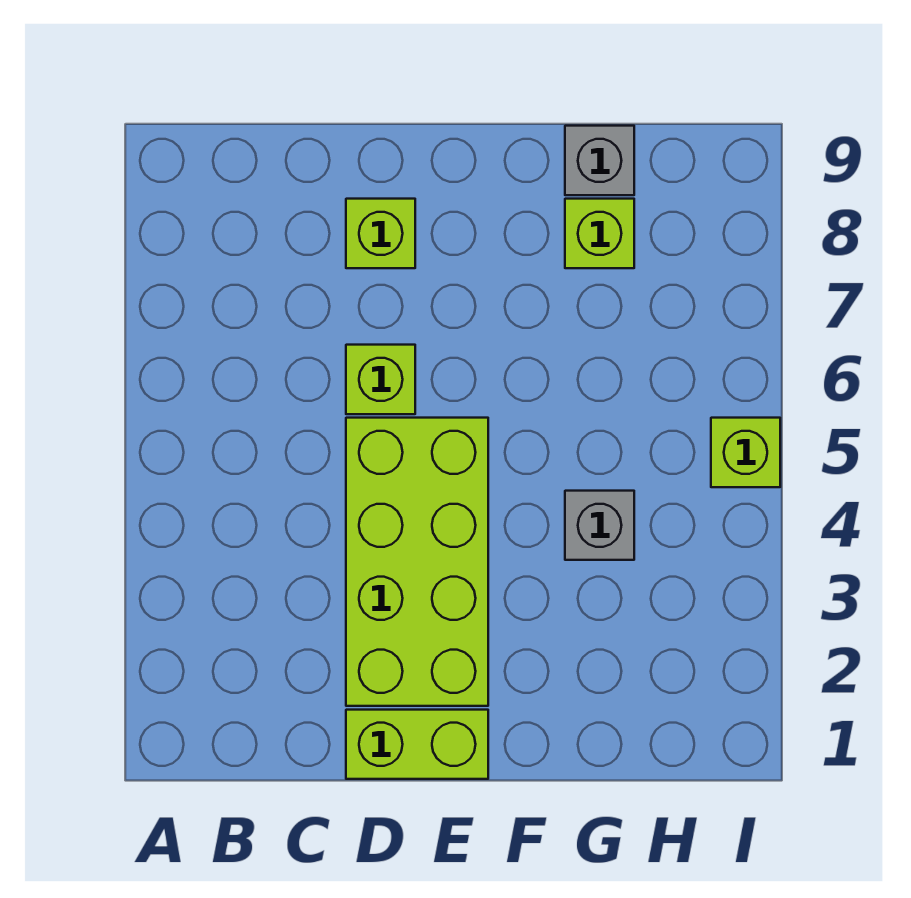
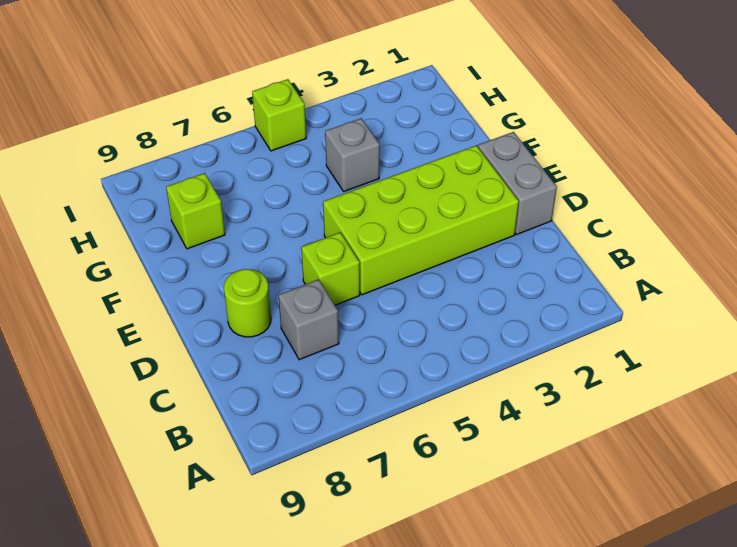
lime brick D1:E1 level 1 -> grey brick D1:E1 level 1
lime brick D8 level 1 -> lime round brick D8 level 1
grey brick G9 level 1 -> grey brick C7 level 1

